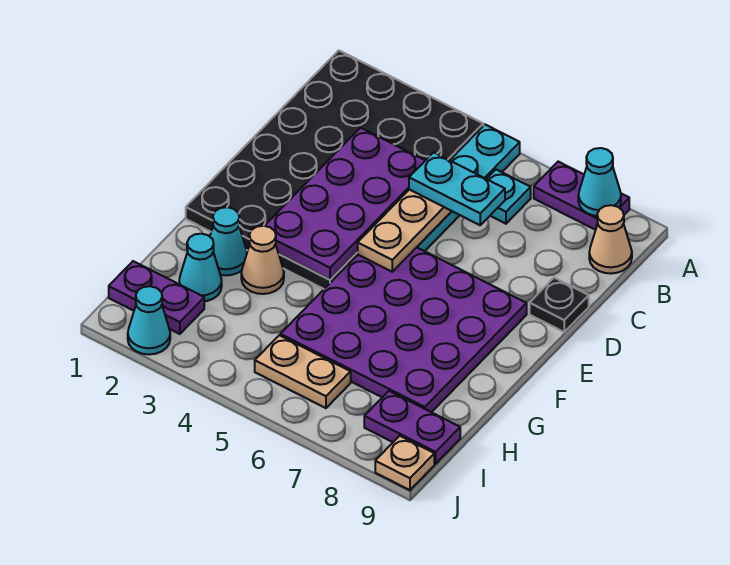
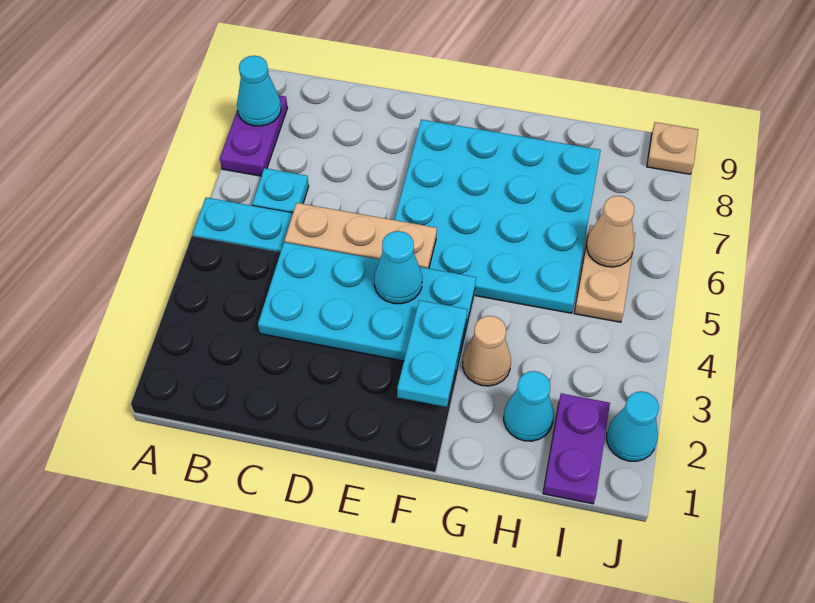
tan cone B9 level 1 -> tan cone I6 level 2
purple plate C3:F4 level 2 -> cyan plate C3:F4 level 2
cyan plate C5:C6 level 3 -> cyan plate F2:F3 level 3
black plate D9 level 1 -> none
purple plate E5:H8 level 1 -> cyan plate E5:H8 level 1
cyan cone G2 level 1 -> cyan cone E4 level 3
purple plate I8:I9 level 1 -> none

